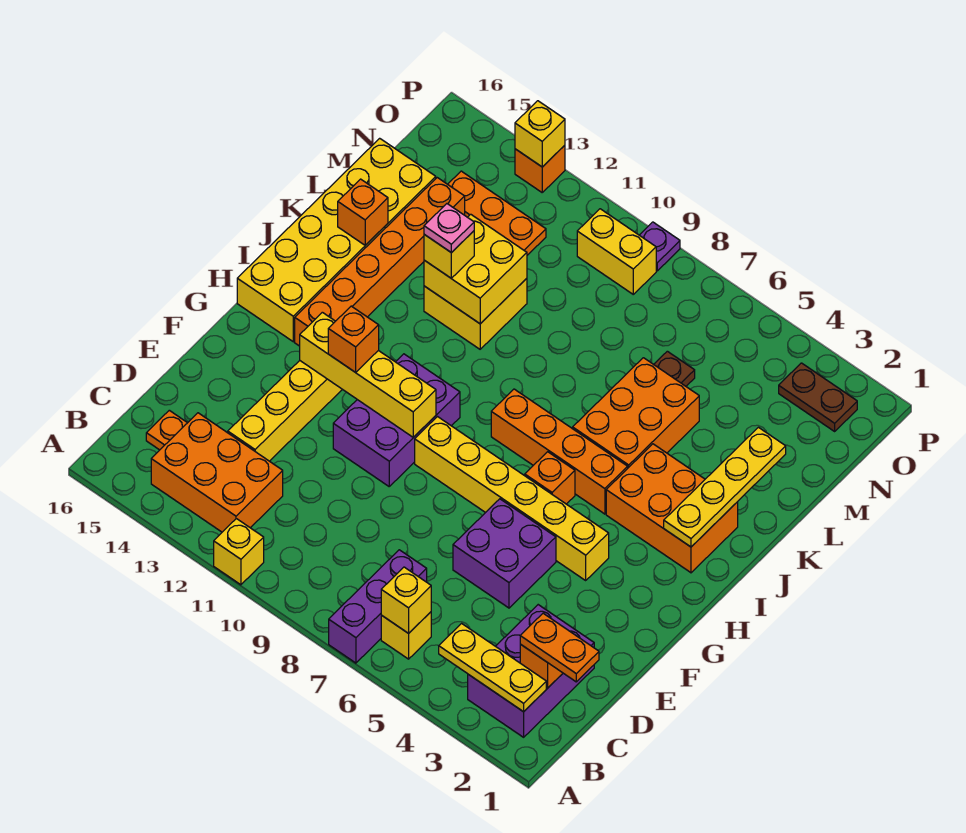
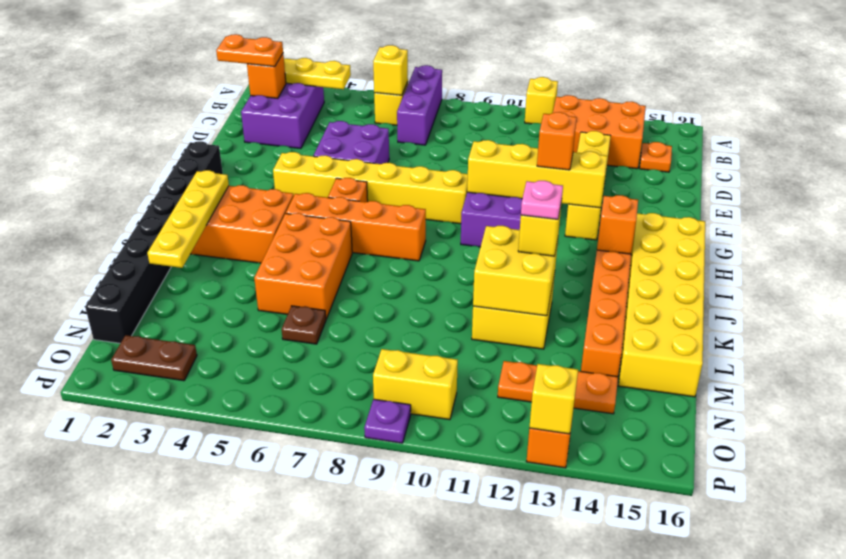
none -> black brick G1:N1 level 1
orange brick K15 level 2 -> orange brick I14 level 2

